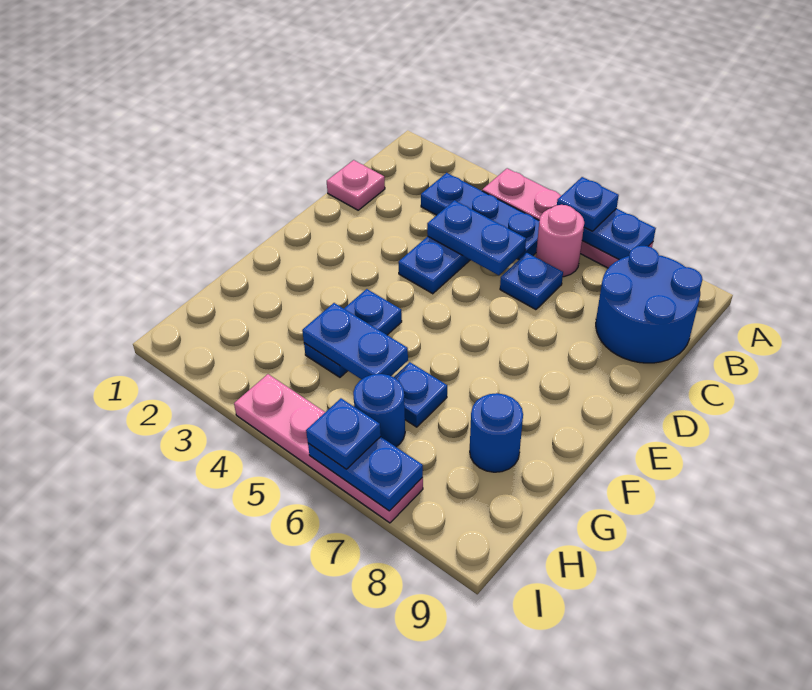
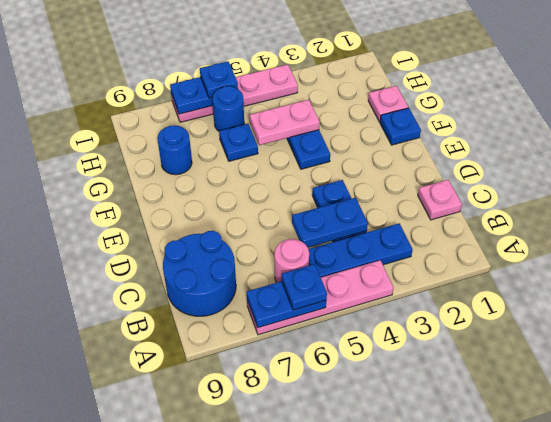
blue plate C6 level 1 -> blue plate F1 level 1
none -> pink plate G1 level 1
blue plate G4:G5 level 2 -> pink plate G4:G5 level 2

